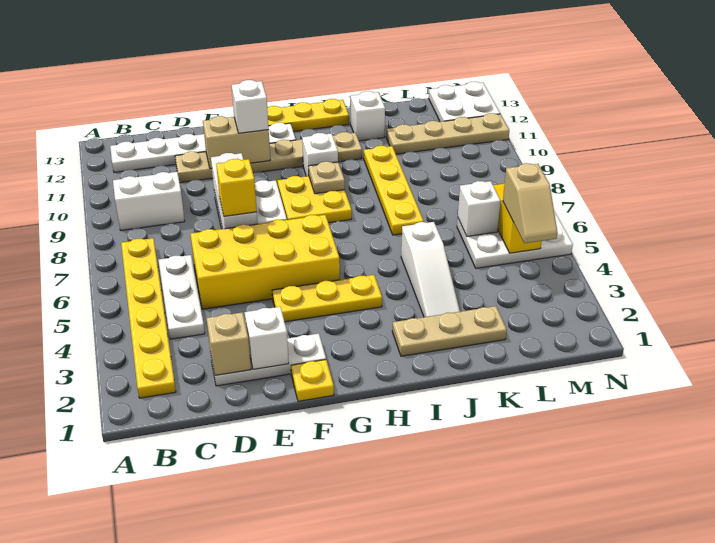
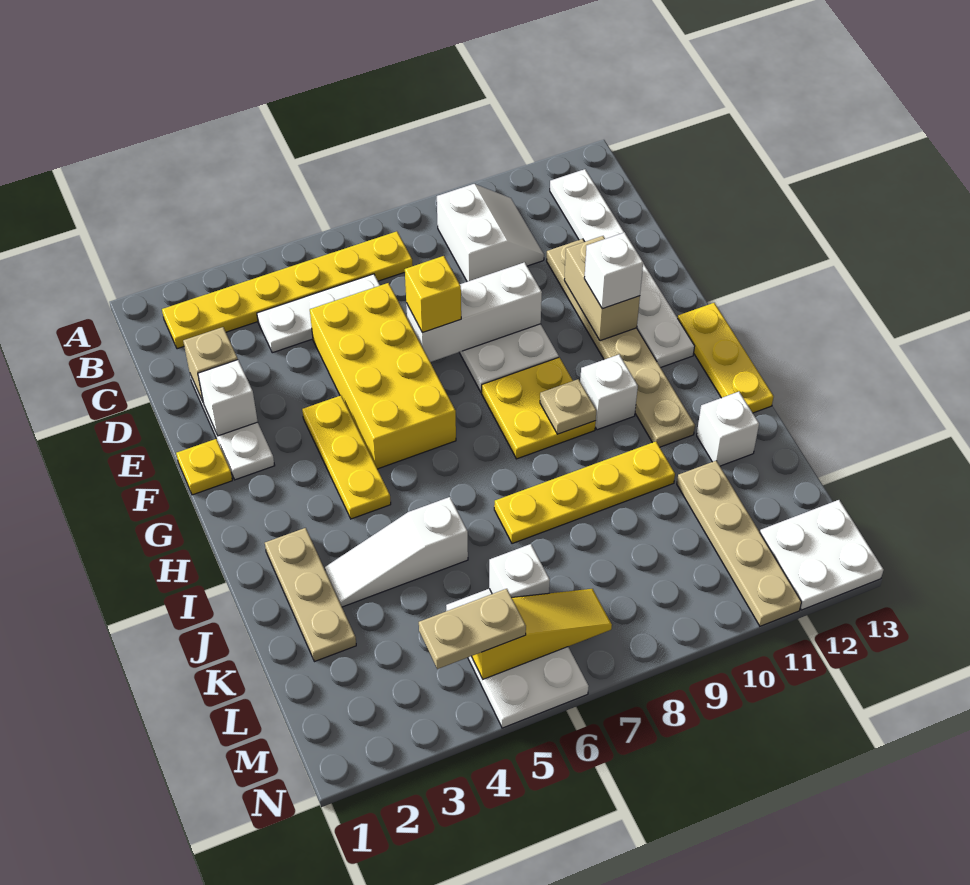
tan slope M4:M5 level 3 top 5 -> tan plate M4:M5 level 3

